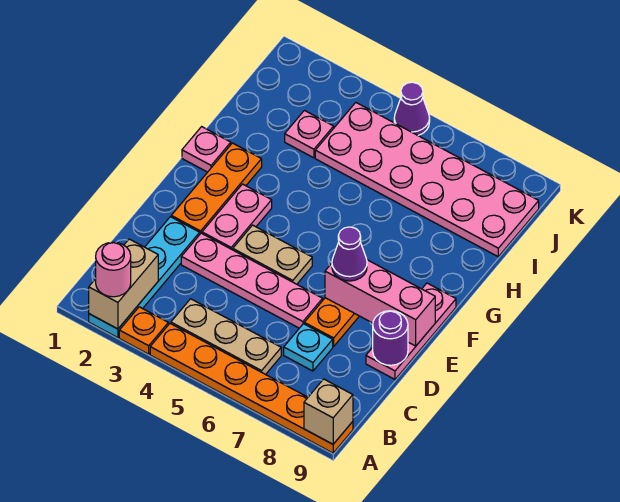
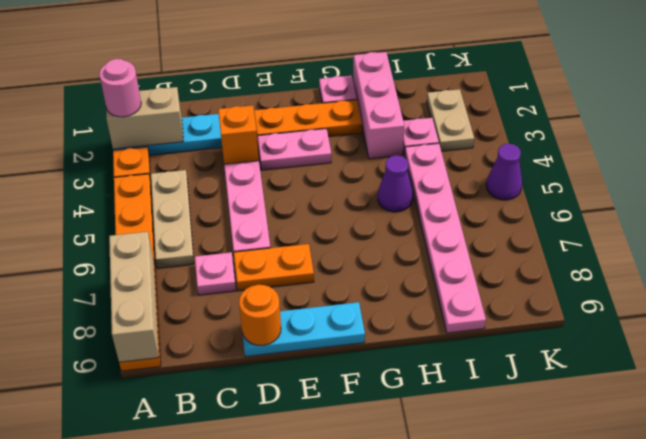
tan brick A9 level 2 -> tan brick A7:A9 level 2
cyan plate C7 level 1 -> pink plate C7 level 1
none -> orange brick D3 level 2
pink plate D9:F9 level 1 -> cyan plate D9:F9 level 1
purple round brick D9 level 2 -> orange round brick D9 level 2
tan plate E4:E5 level 1 -> tan plate J2:J3 level 1
pink brick E7:E9 level 2 -> pink brick H1:H3 level 1
purple cone E7 level 3 -> purple cone H5 level 1
pink plate I4:J9 level 1 -> pink plate I4:I9 level 1

